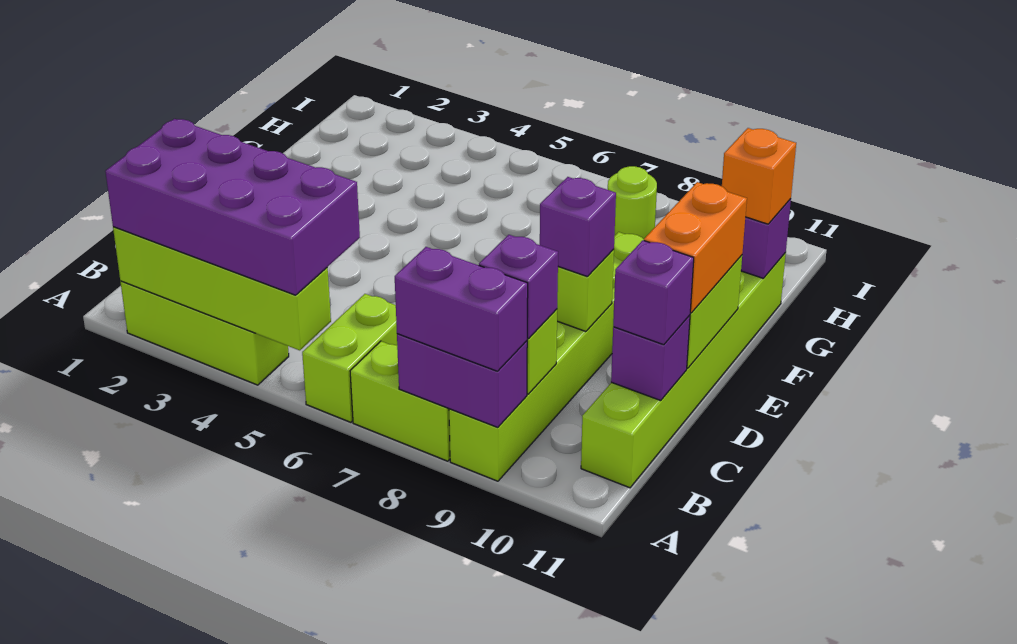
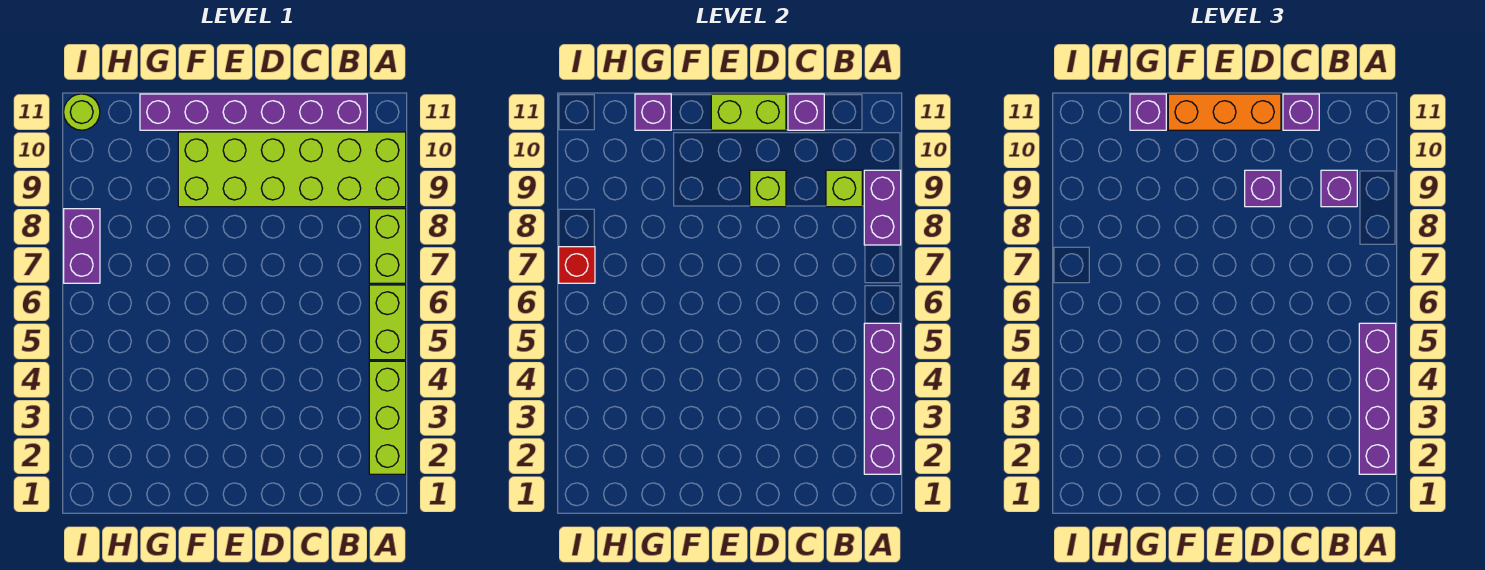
lime brick A2:A5 level 2 -> purple brick A2:A5 level 2
purple brick A2:B5 level 3 -> purple brick A2:A5 level 3
lime brick A6:B6 level 1 -> lime brick A5:A6 level 1
purple brick A8:A9 level 3 -> purple brick I7:I8 level 1
lime brick A9:F9 level 1 -> lime brick A9:F10 level 1
lime brick B11:G11 level 1 -> purple brick B11:G11 level 1
orange brick D11:E11 level 3 -> orange brick D11:F11 level 3
orange brick G11 level 3 -> purple brick G11 level 3
lime round brick H8 level 1 -> lime round brick I11 level 1
none -> red brick I7 level 2

